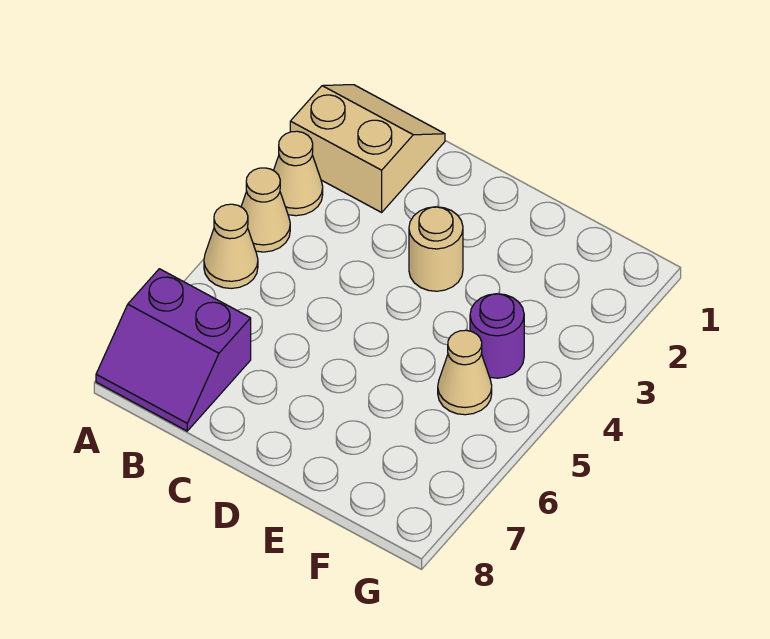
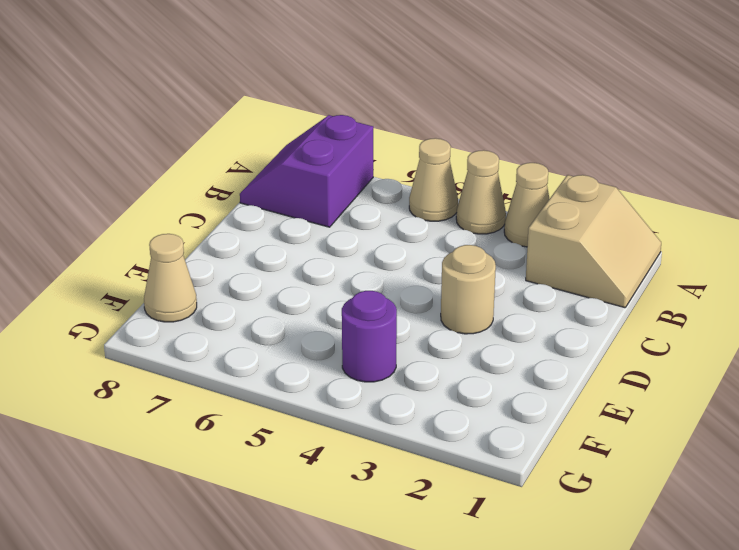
tan cone F5 level 1 -> tan cone F8 level 1

